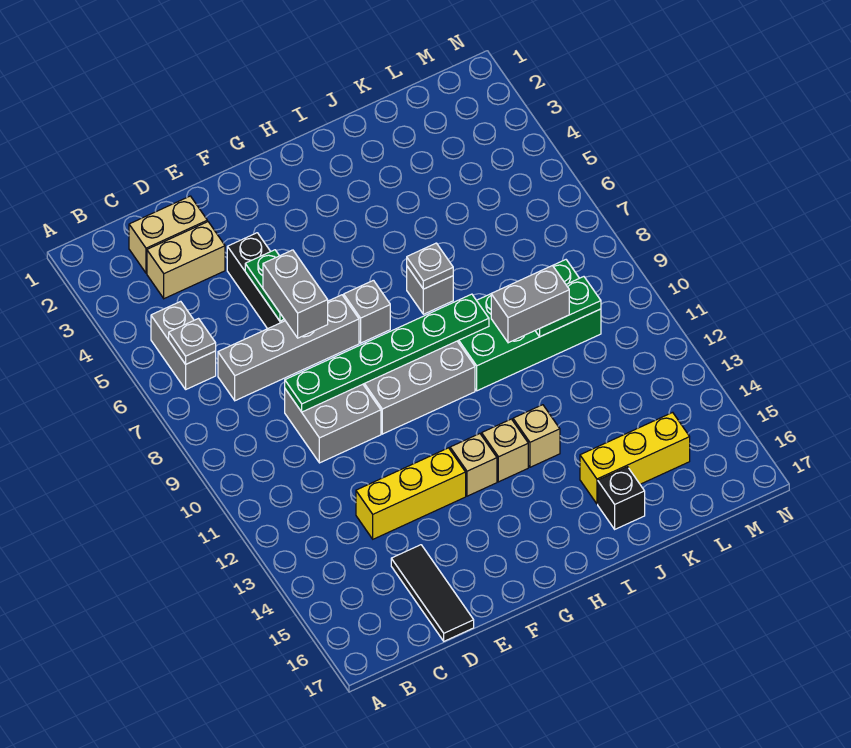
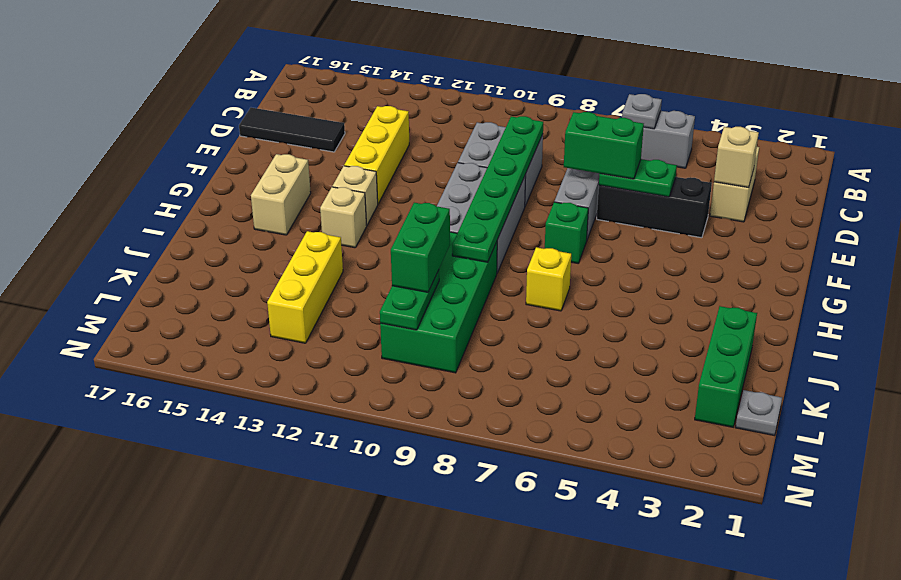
tan brick C2:D2 level 1 -> tan brick G15:H15 level 1
grey brick E6:E7 level 3 -> green brick E6:E7 level 3
grey brick G7 level 1 -> green brick G7 level 1
grey brick I7 level 1 -> yellow brick I7 level 1
grey plate I7 level 2 -> grey plate L1 level 1
tan brick I13 level 1 -> tan brick D3 level 2
none -> green brick J2:L2 level 1
grey brick J10:K10 level 3 -> green brick J10:K10 level 3
yellow brick J15:L15 level 1 -> yellow brick J13:L13 level 1
black brick J16 level 1 -> none

